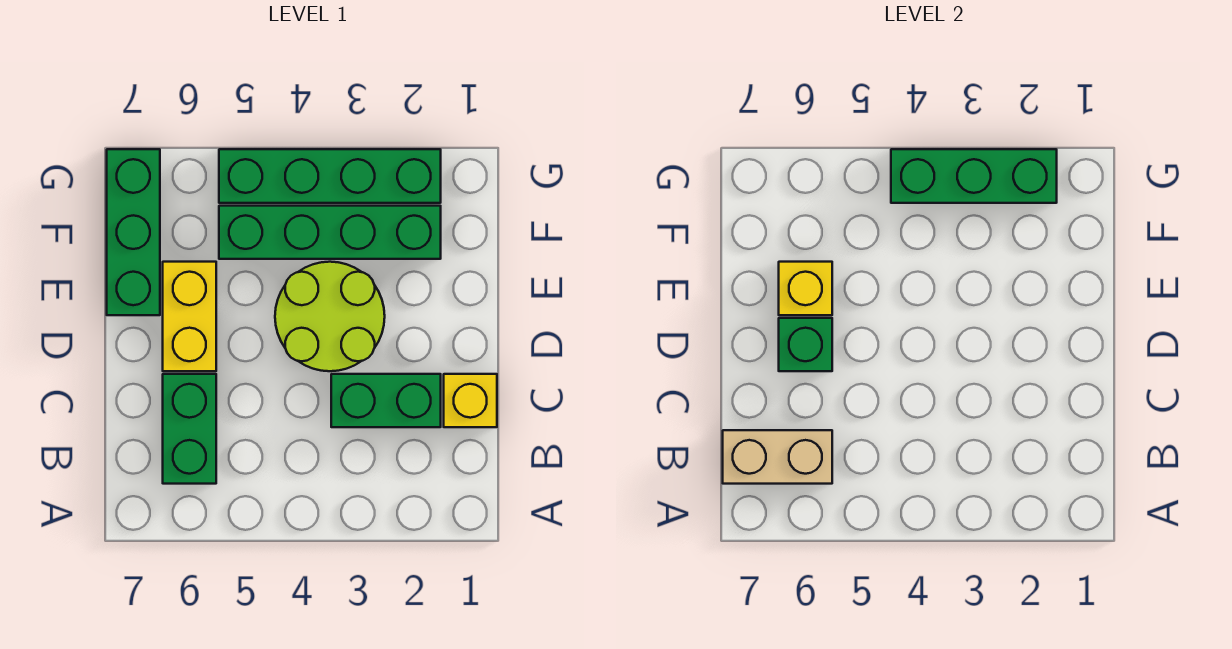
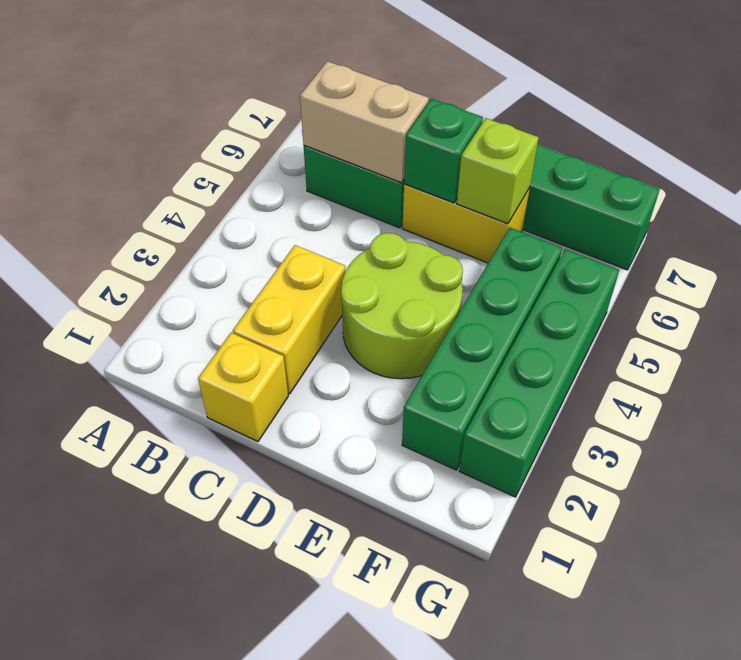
tan brick B6:B7 level 2 -> tan brick B6:C6 level 2
green brick C2:C3 level 1 -> yellow brick C2:C3 level 1
yellow brick E6 level 2 -> lime brick E6 level 2
green brick G2:G4 level 2 -> none

